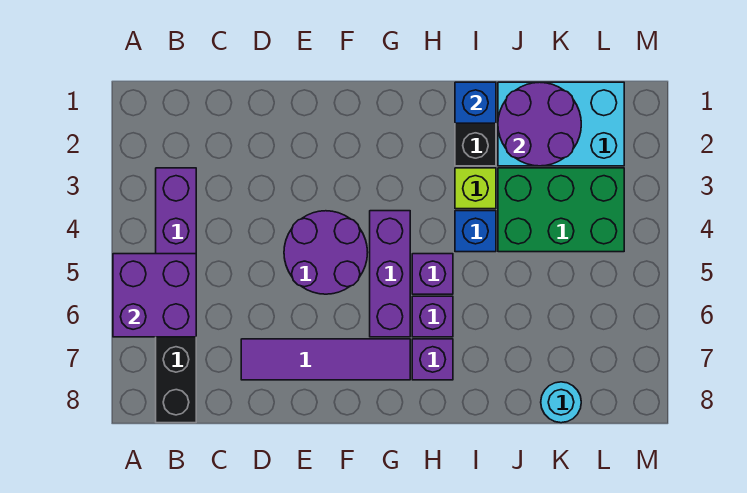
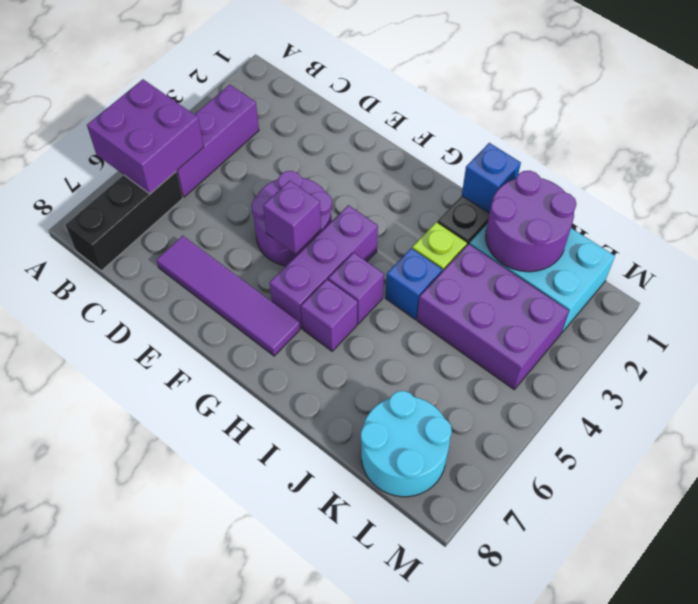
purple brick H7 level 1 -> purple brick F5 level 2
green brick J3:L4 level 1 -> purple brick J3:L4 level 1
cyan round brick K8 level 1 -> cyan round brick K7:L8 level 1

